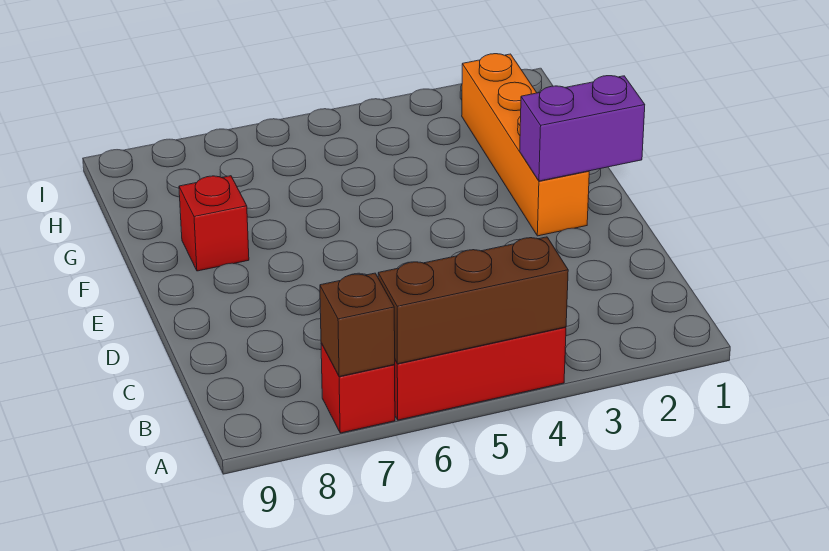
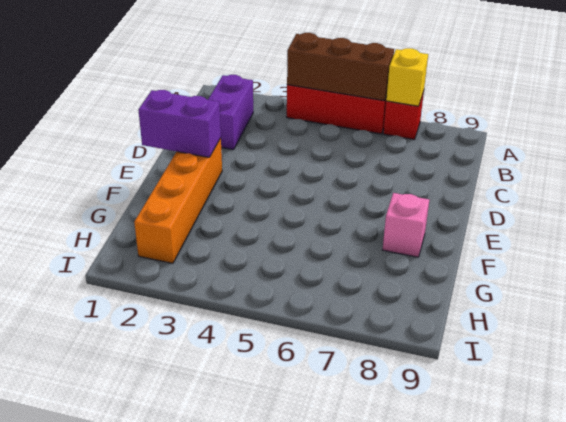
brown brick A7 level 2 -> yellow brick A7 level 2
none -> purple brick B2:C2 level 1
red brick F8 level 1 -> pink brick F8 level 1

